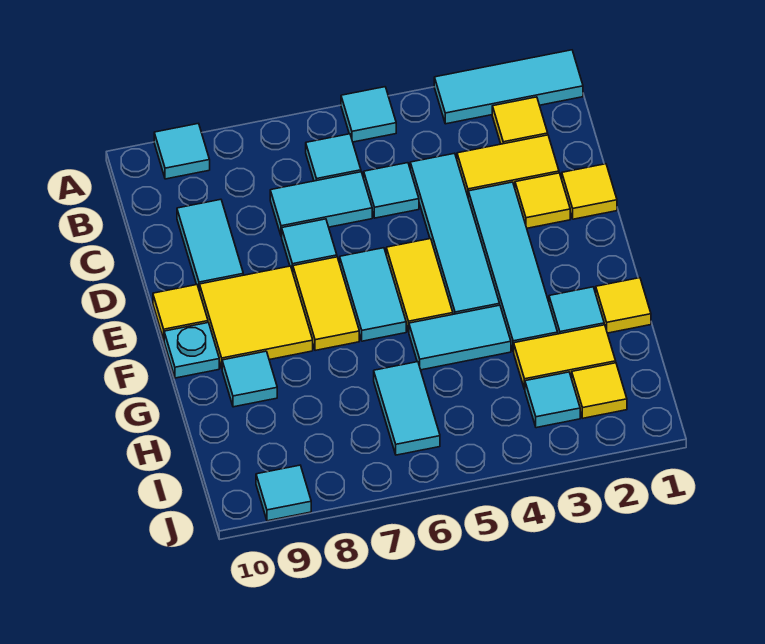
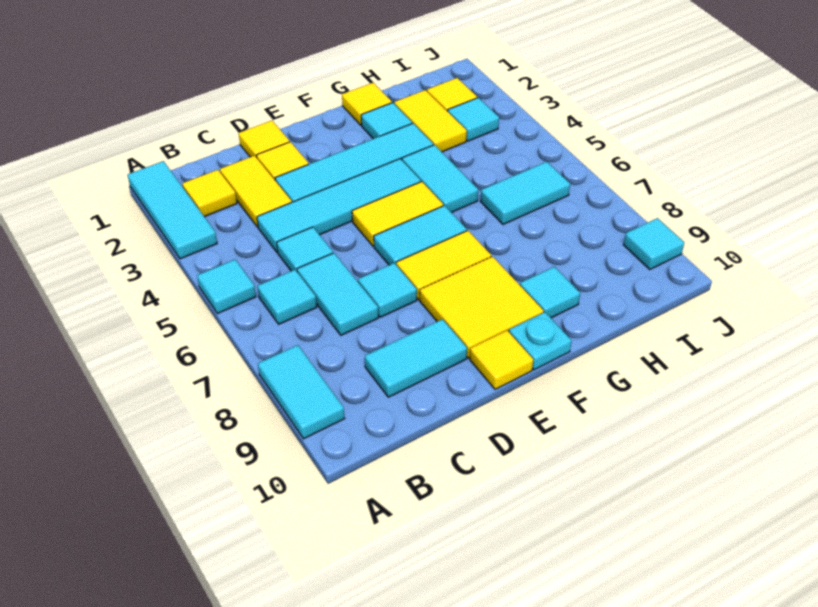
cyan tile A9 level 1 -> cyan tile A8:A9 level 1

